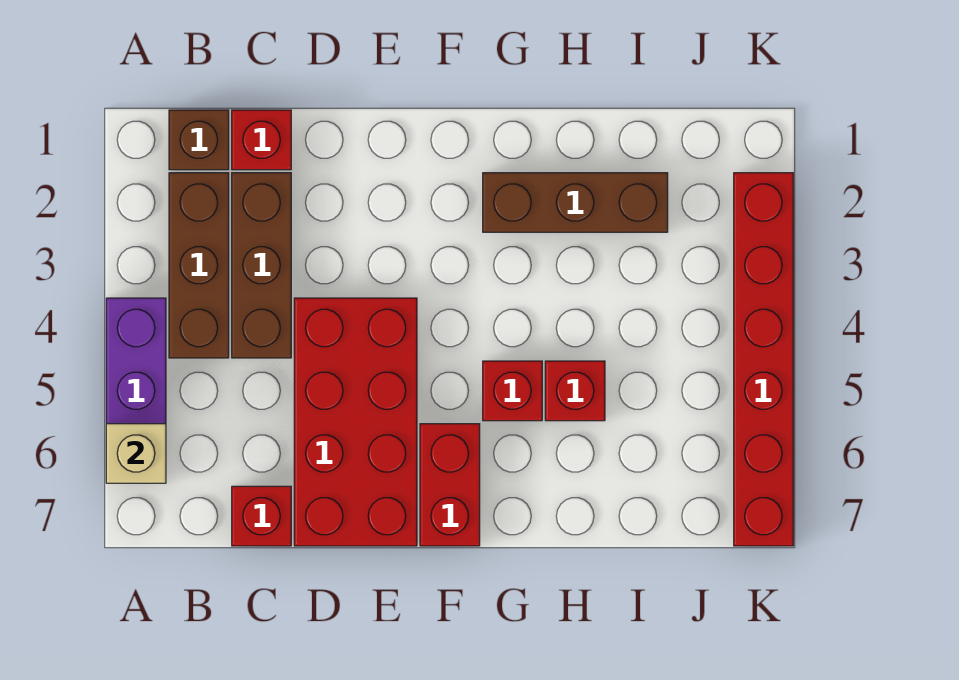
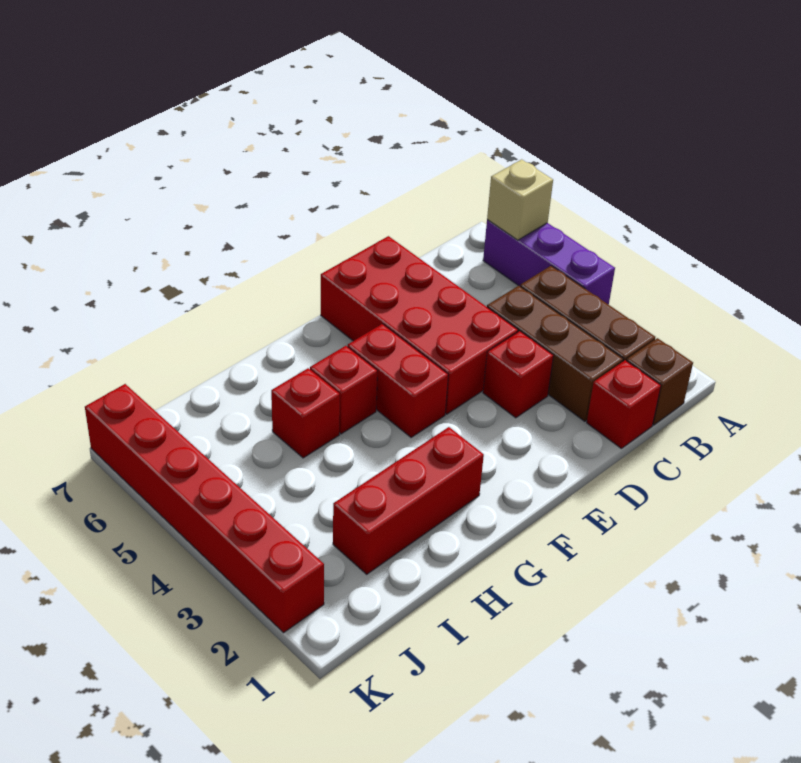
red brick C7 level 1 -> red brick D3 level 1
red brick F6:F7 level 1 -> red brick F4:F5 level 1
brown brick G2:I2 level 1 -> red brick G2:I2 level 1

